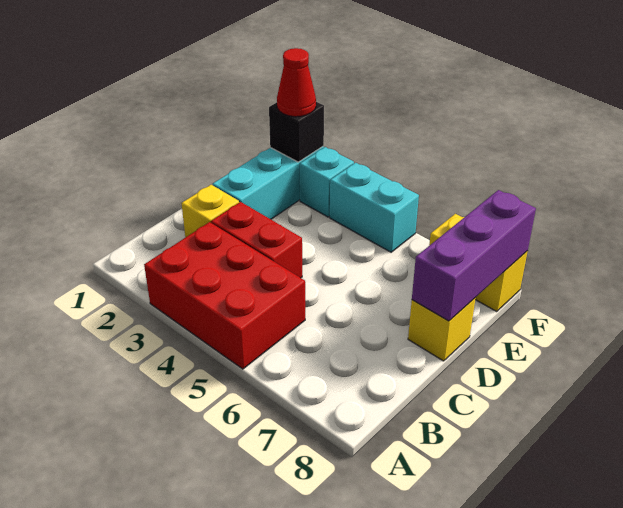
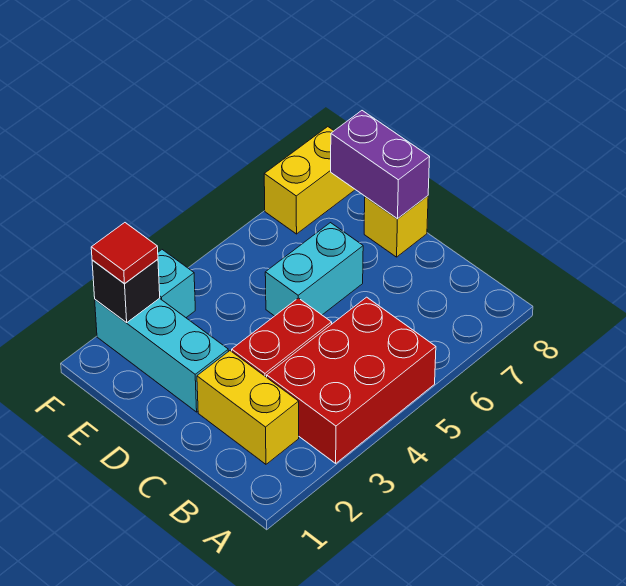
yellow brick C2 level 1 -> yellow brick B2:C2 level 1
purple brick D8:F8 level 2 -> purple brick D8:E8 level 2
red cone F2 level 3 -> red tile F2 level 3
cyan brick F4:F5 level 1 -> cyan brick D5:D6 level 1

